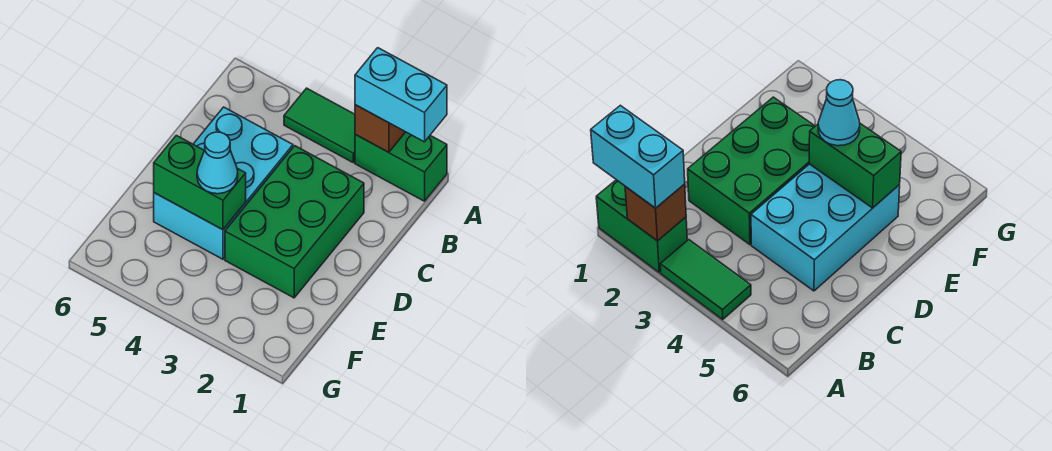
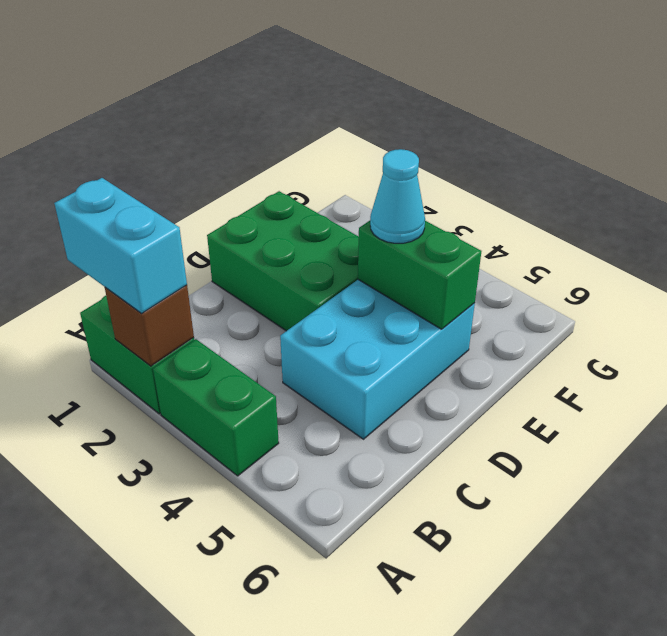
green tile A3:A4 level 1 -> green brick A3:A4 level 1
green brick C2:E3 level 1 -> green brick D1:E3 level 1

